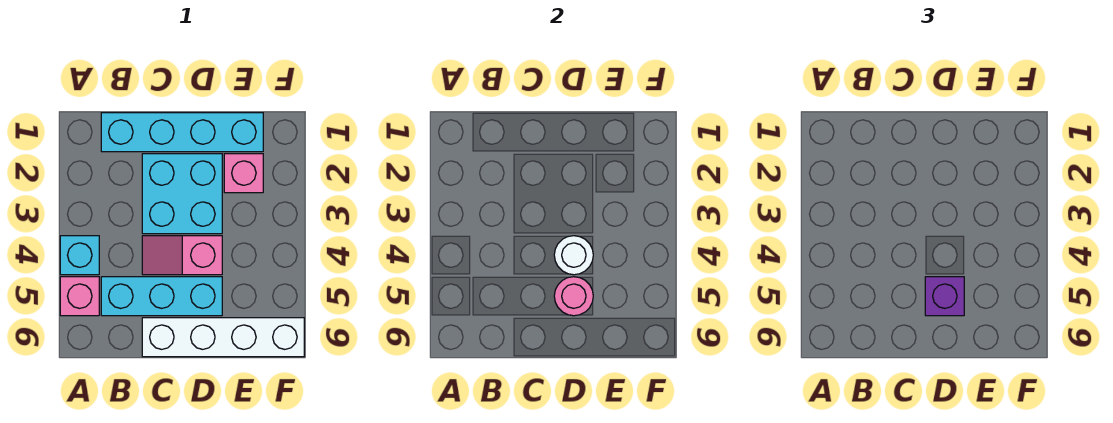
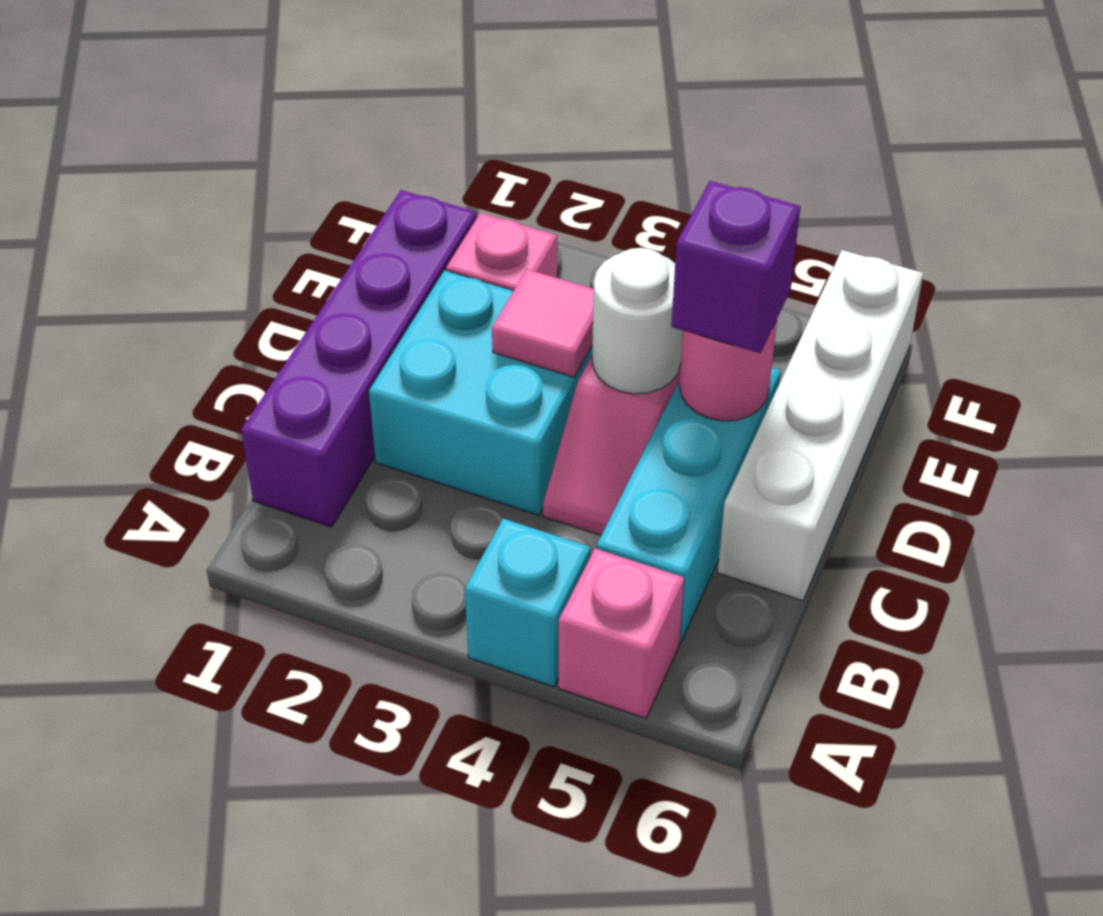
cyan brick B1:E1 level 1 -> purple brick B1:E1 level 1
none -> pink tile D3 level 2

